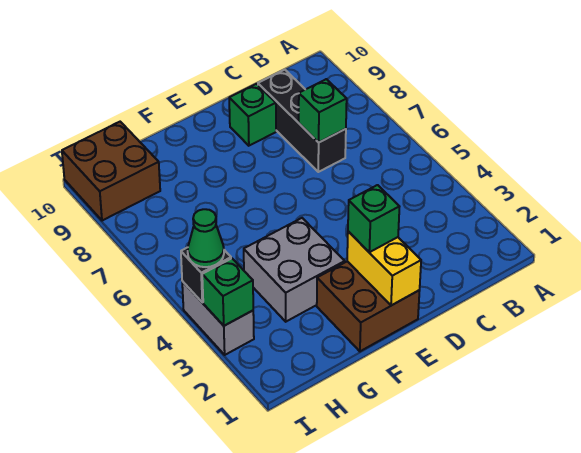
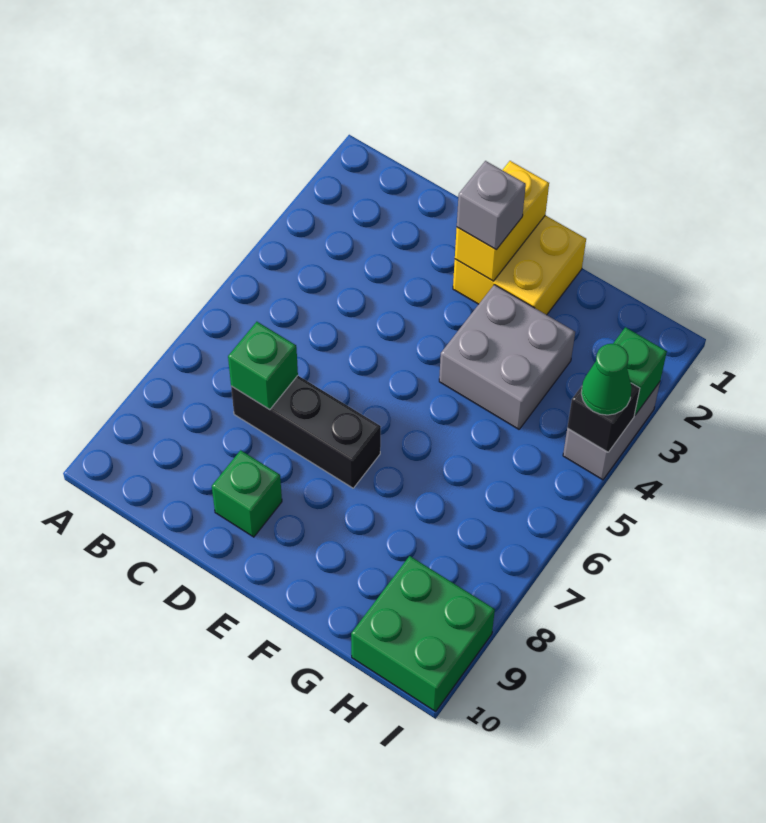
black brick C7:C9 level 1 -> black brick C7:E7 level 1
brown brick E1:F2 level 1 -> yellow brick E1:F2 level 1
green brick E2 level 3 -> grey brick E2 level 3
brown brick H9:I10 level 1 -> green brick H9:I10 level 1

